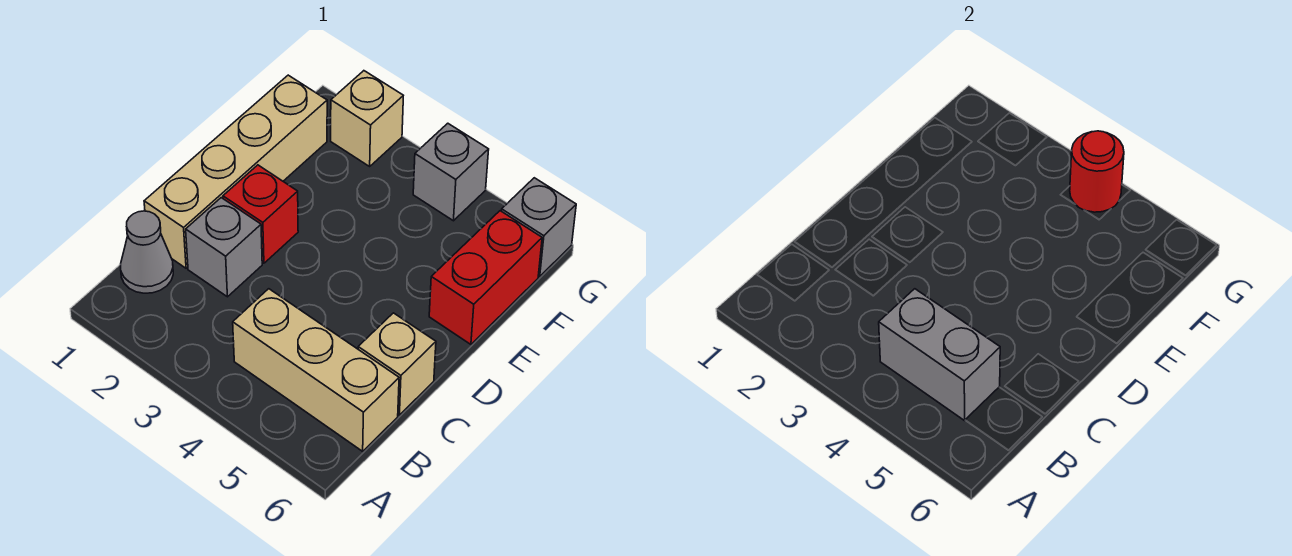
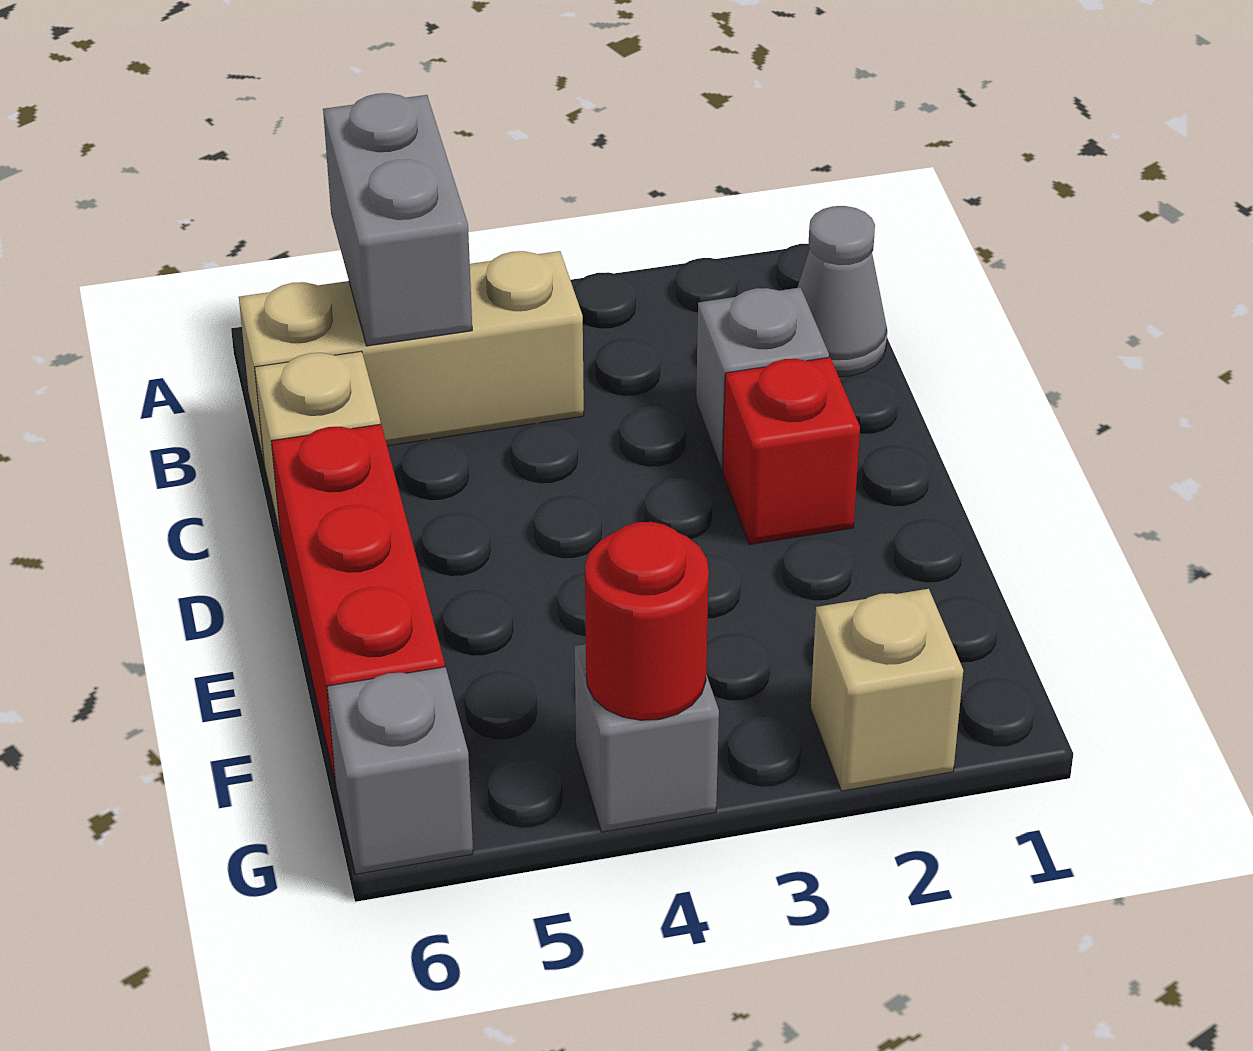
grey brick B4:B5 level 2 -> grey brick A5:B5 level 2
tan brick C1:F1 level 1 -> none
red brick E6:F6 level 1 -> red brick D6:F6 level 1

